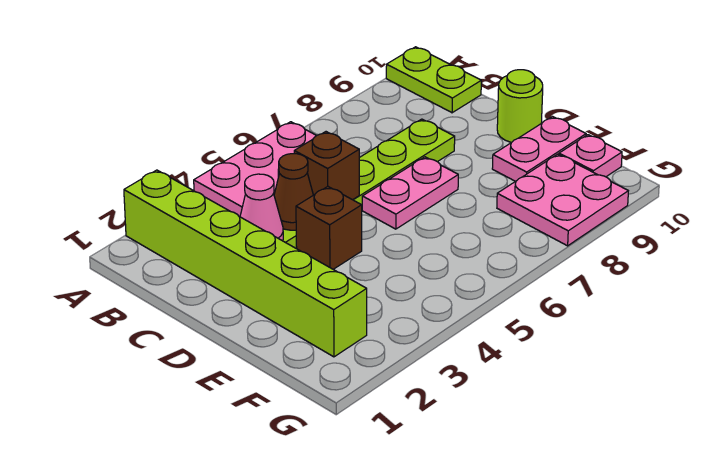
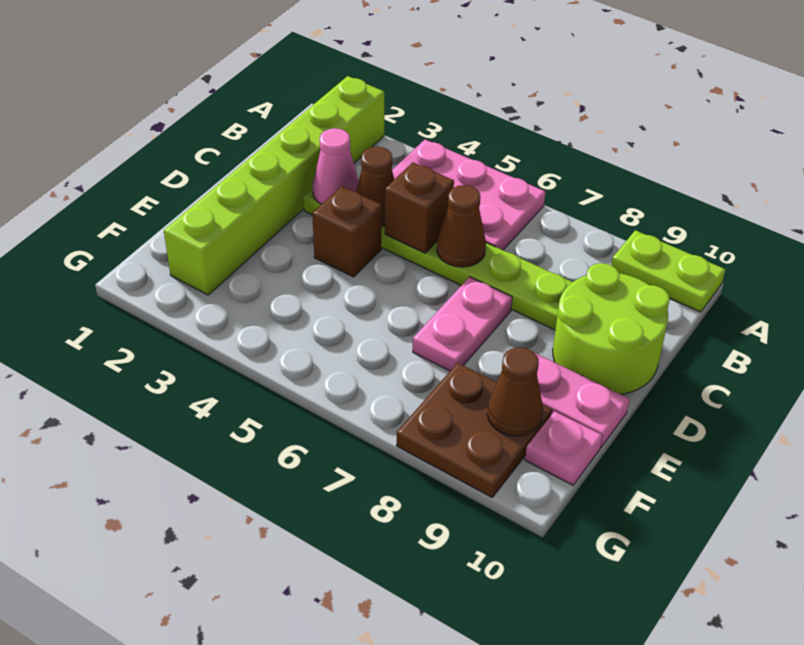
lime plate A10:B10 level 1 -> lime plate A9:A10 level 1
none -> brown cone C6 level 2
pink plate D6:D7 level 1 -> pink plate D7:E7 level 1
lime round brick D10 level 1 -> lime round brick C9:D10 level 1
pink plate F8:G9 level 1 -> brown plate F8:G9 level 1
none -> brown cone F9 level 2

